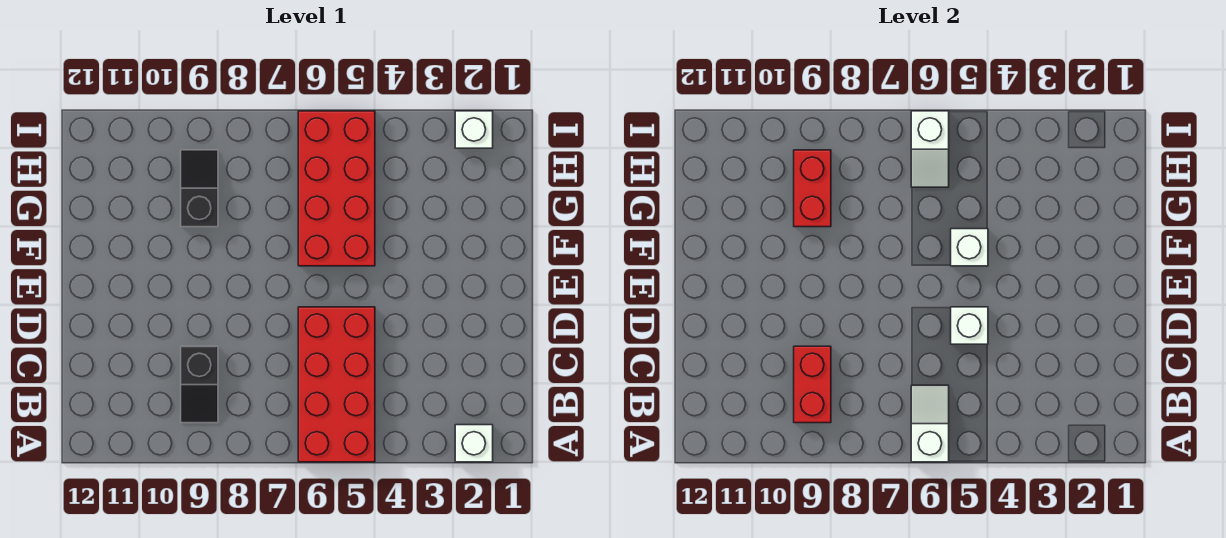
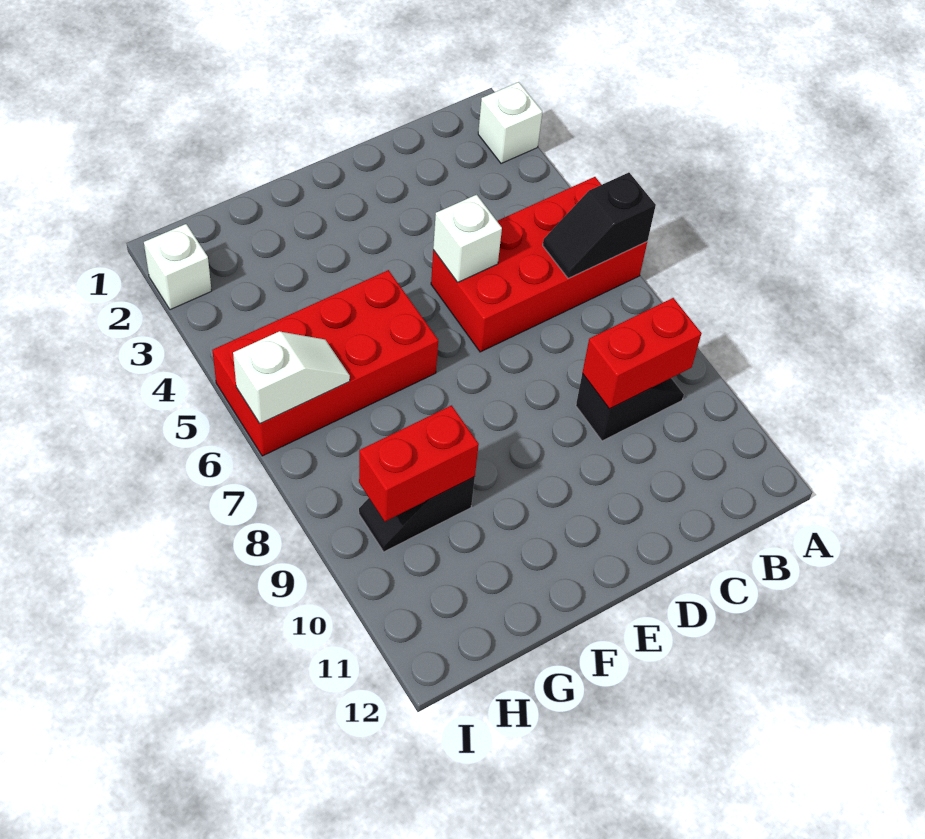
white slope A6:B6 level 2 top A -> black slope A6:B6 level 2 top A
white brick F5 level 2 -> none

